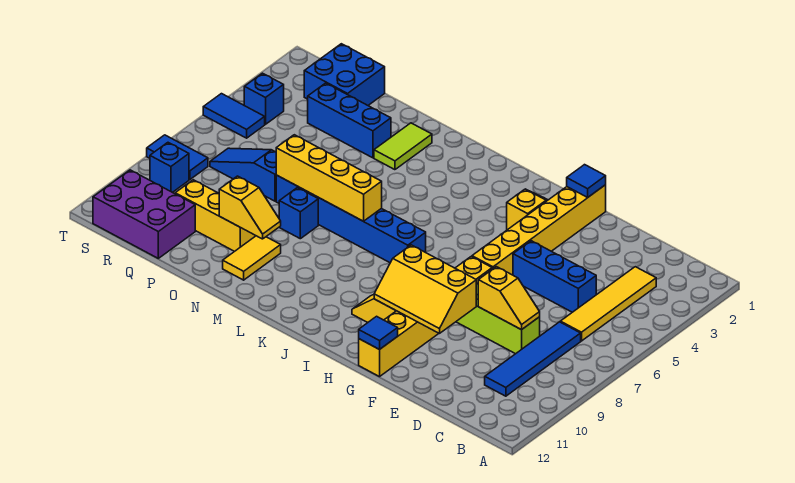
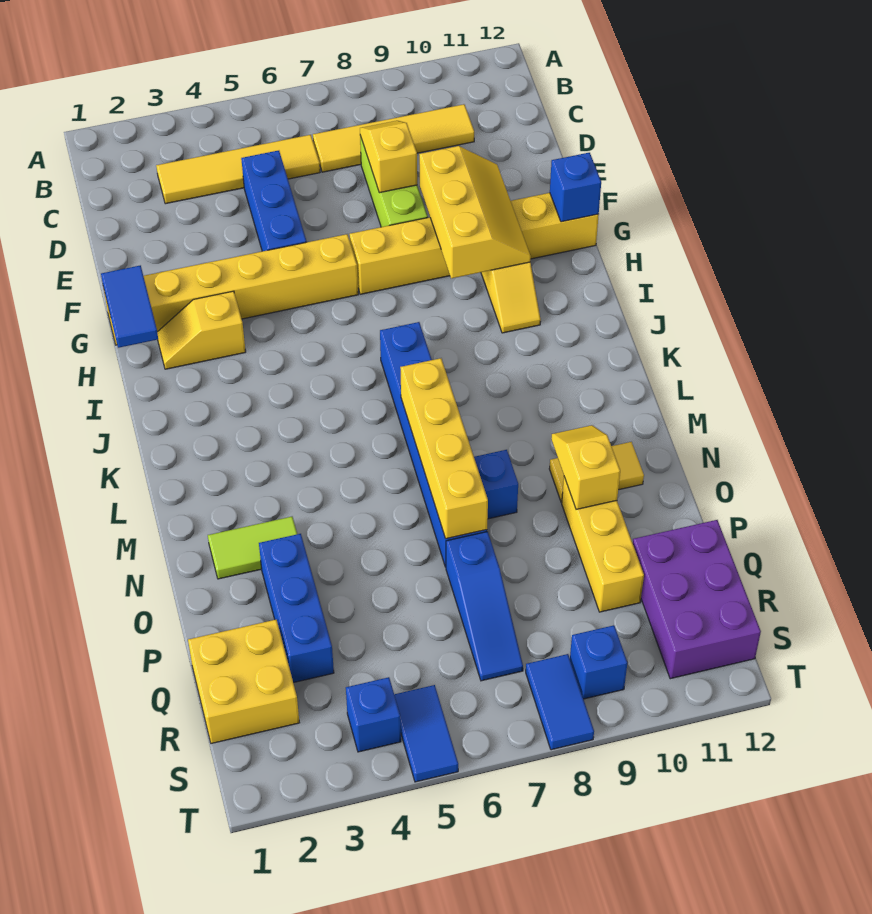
blue tile C7:C10 level 1 -> yellow tile C7:C10 level 1
blue tile G1 level 2 -> blue tile G1:H1 level 2
blue tile G12 level 2 -> blue brick G12 level 2
blue brick Q1:R2 level 1 -> yellow brick Q1:R2 level 1

